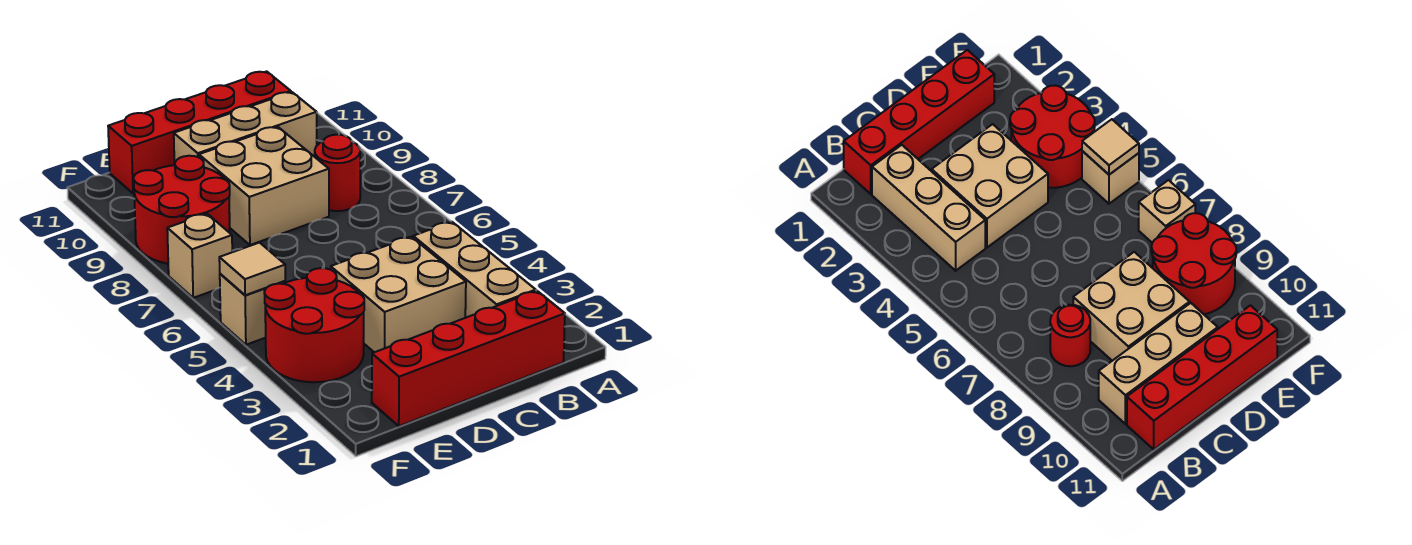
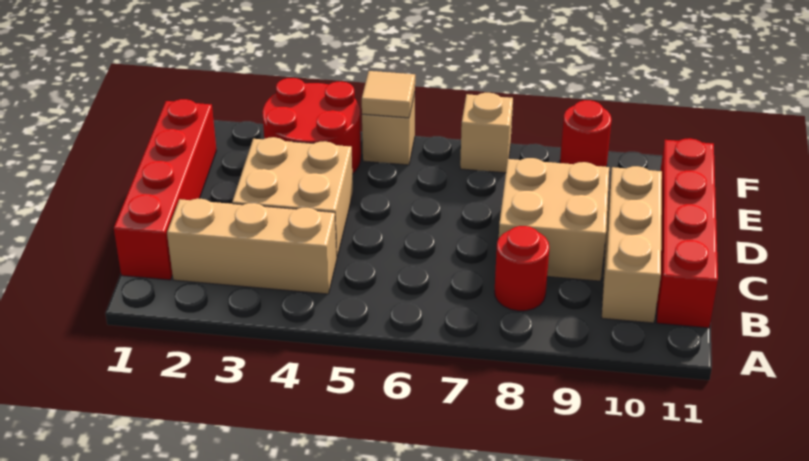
red round brick E8:F9 level 1 -> red round brick F9 level 1

